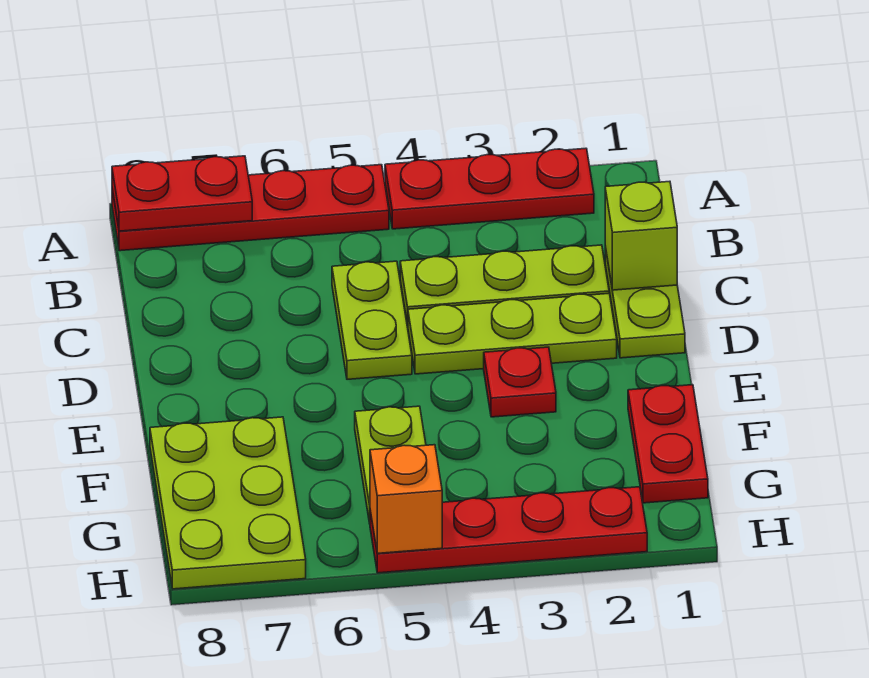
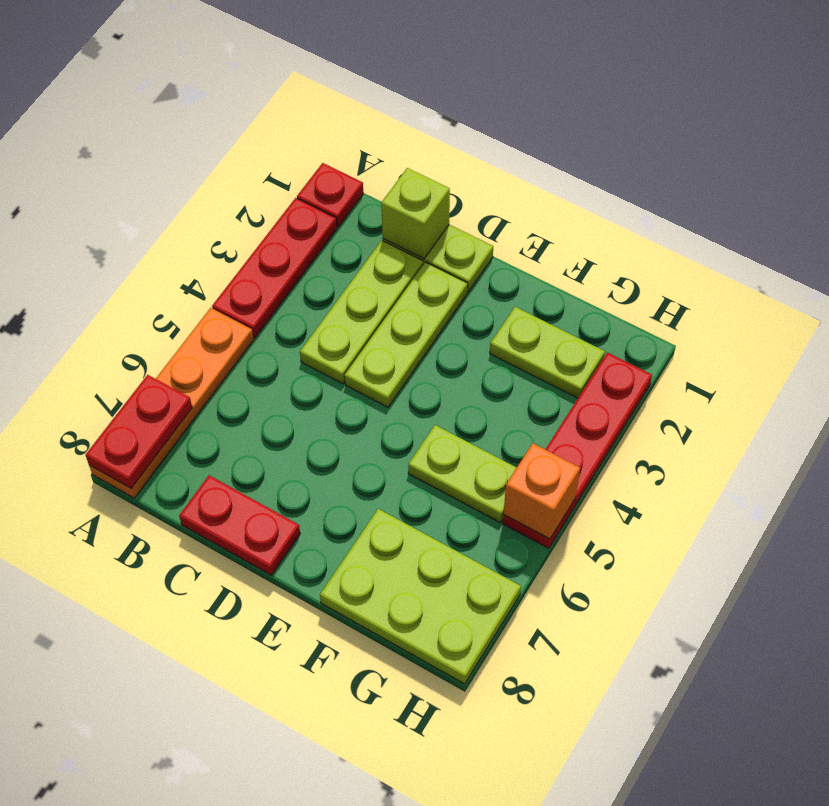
red plate A5:A8 level 1 -> orange plate A5:A8 level 1
lime plate C5:D5 level 1 -> lime plate F2:G2 level 1
red plate E3 level 1 -> red plate A1 level 1
red plate F1:G1 level 1 -> red plate C8:D8 level 1

